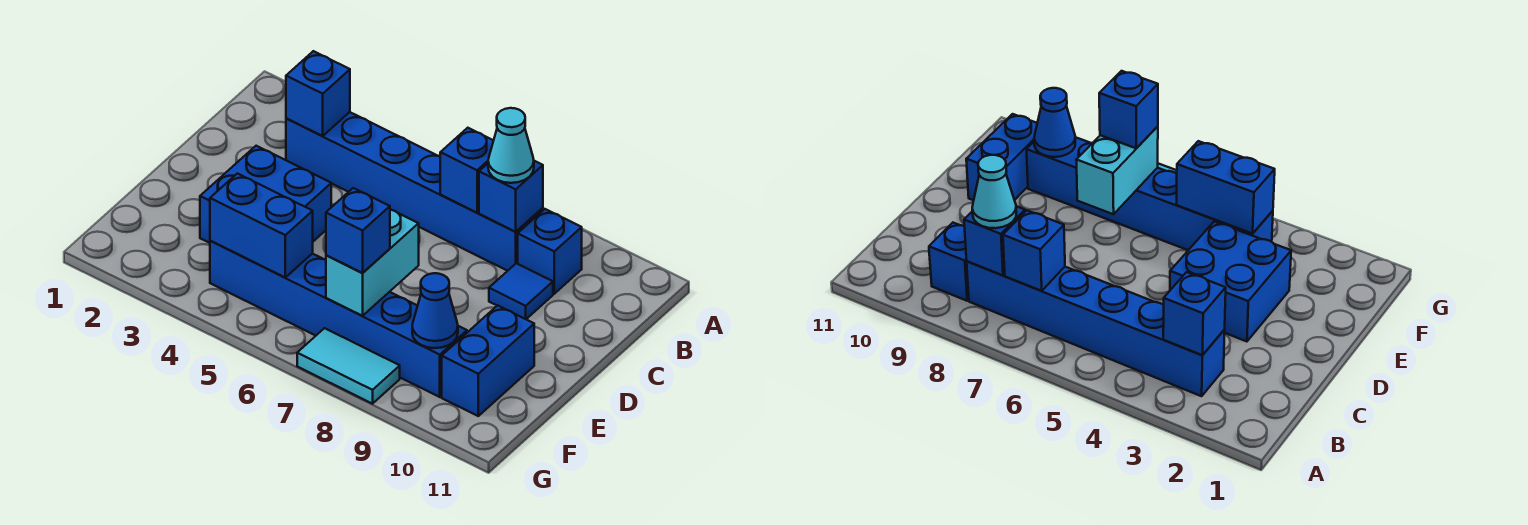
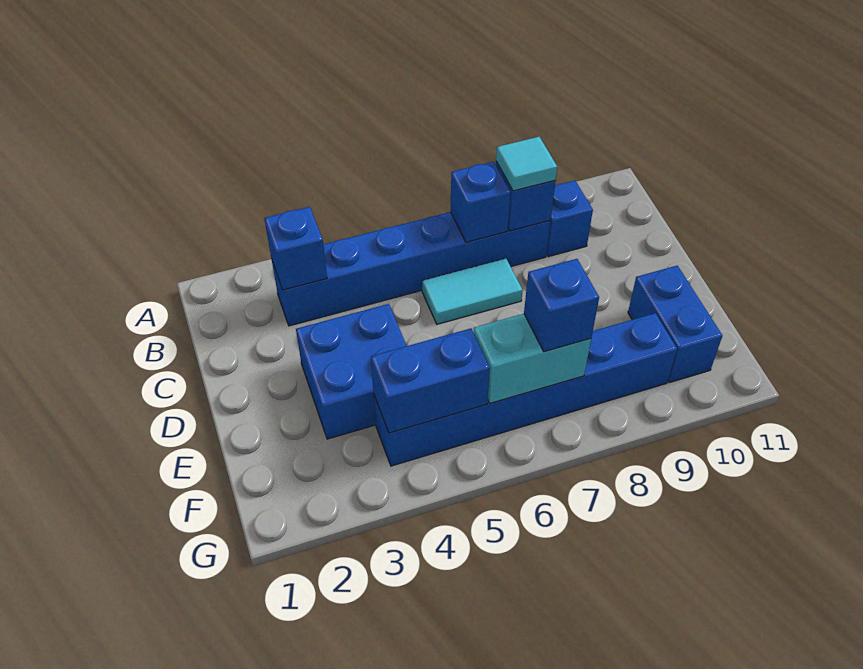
cyan cone B8 level 3 -> cyan tile B8 level 3
blue tile C9 level 1 -> none
cyan brick E7:F7 level 2 -> cyan brick F6:F7 level 2
blue cone F9 level 2 -> none
cyan tile G7:G8 level 1 -> cyan tile C6:C7 level 1

